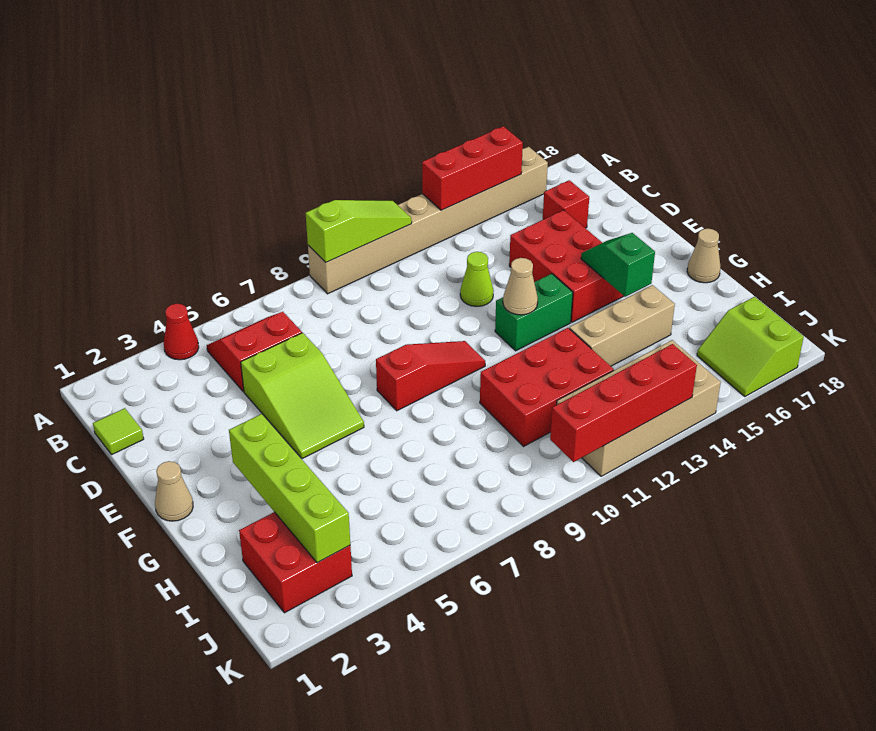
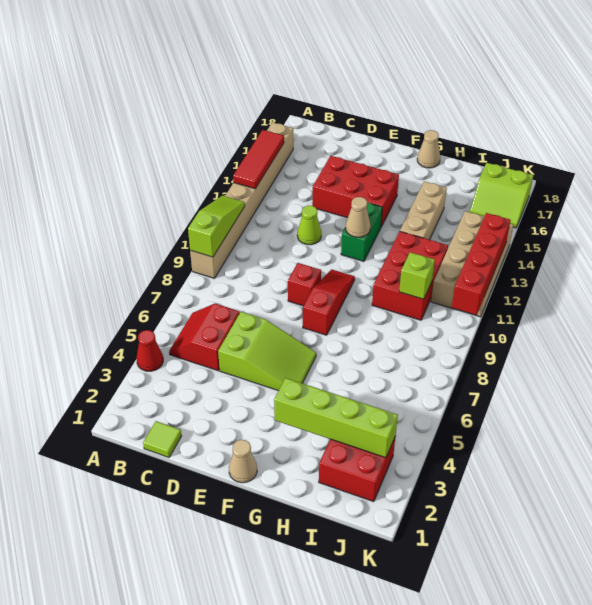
red brick A13:A15 level 2 -> red tile A13:A15 level 2
red brick C16 level 1 -> red brick E9 level 1
green slope F15:G15 level 2 top G -> none
none -> lime brick I10 level 2

